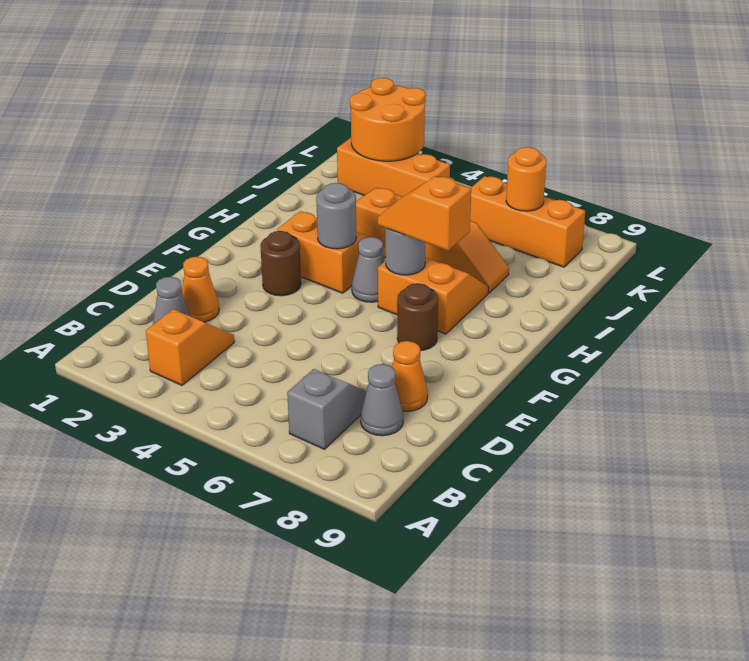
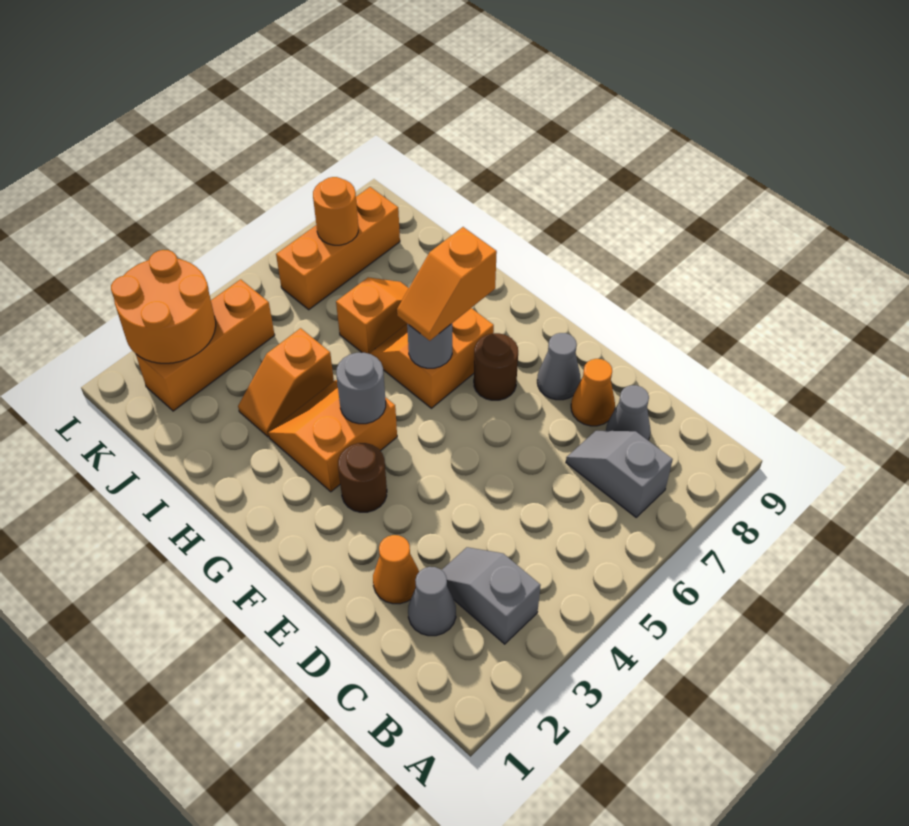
orange slope B3:C3 level 1 top B -> grey slope B3:C3 level 1 top B
grey cone G5 level 1 -> grey cone E8 level 1

